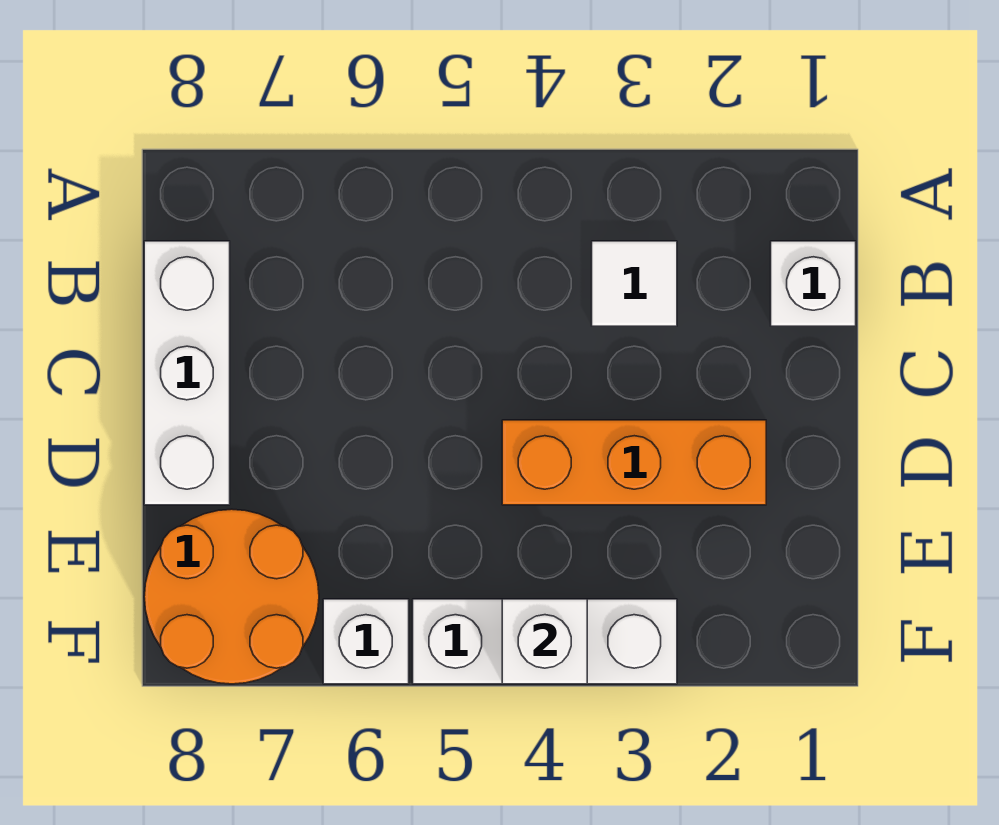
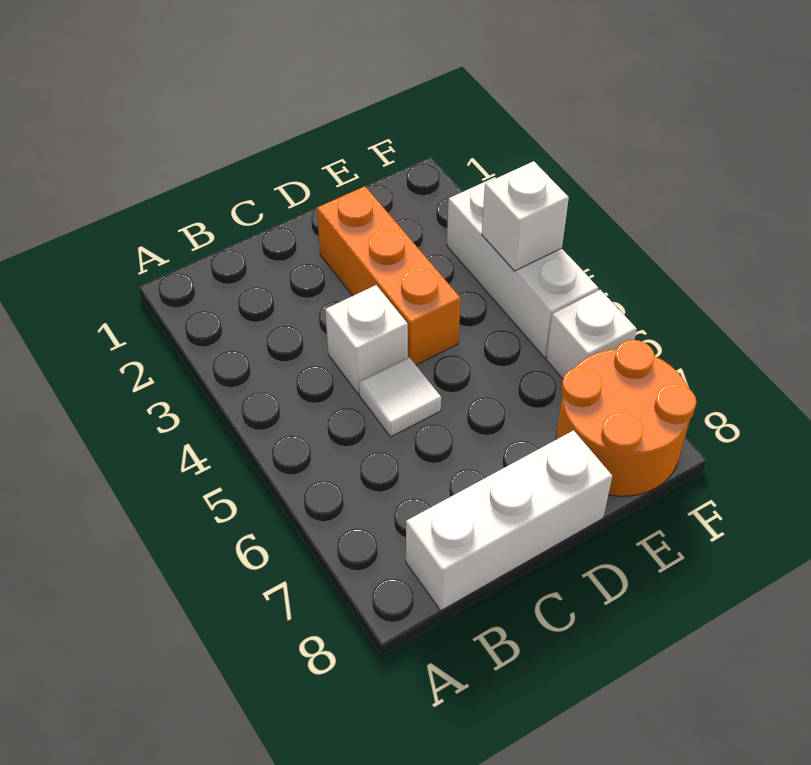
white brick B1 level 1 -> white brick C4 level 1
white tile B3 level 1 -> white tile C5 level 1

